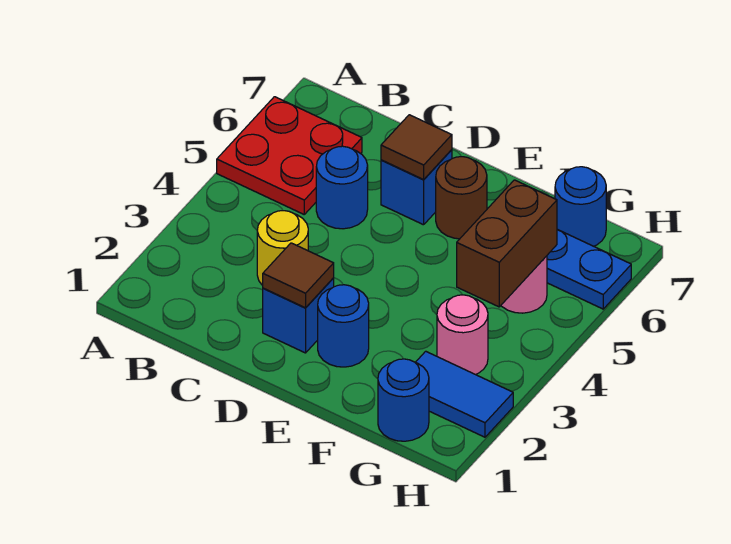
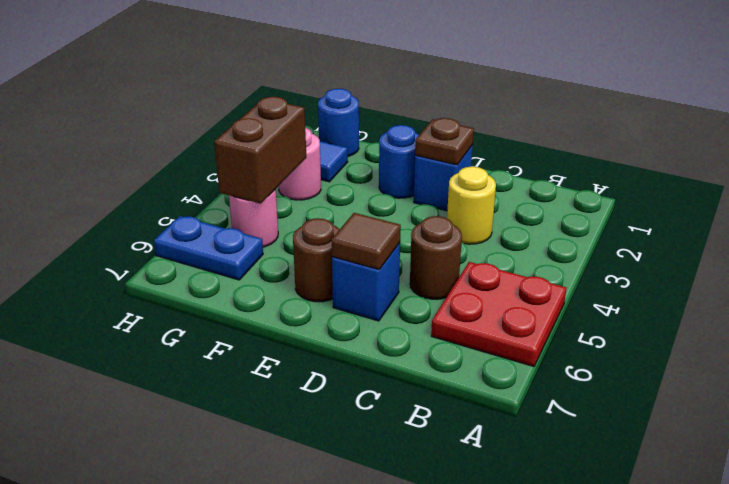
blue round brick C5 level 1 -> brown round brick C5 level 1
brown tile D2 level 2 -> brown plate D2 level 2
blue round brick G7 level 1 -> none

